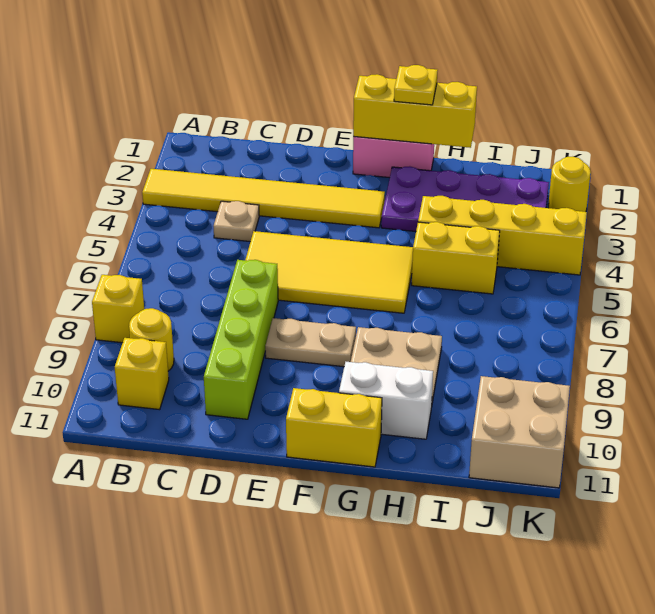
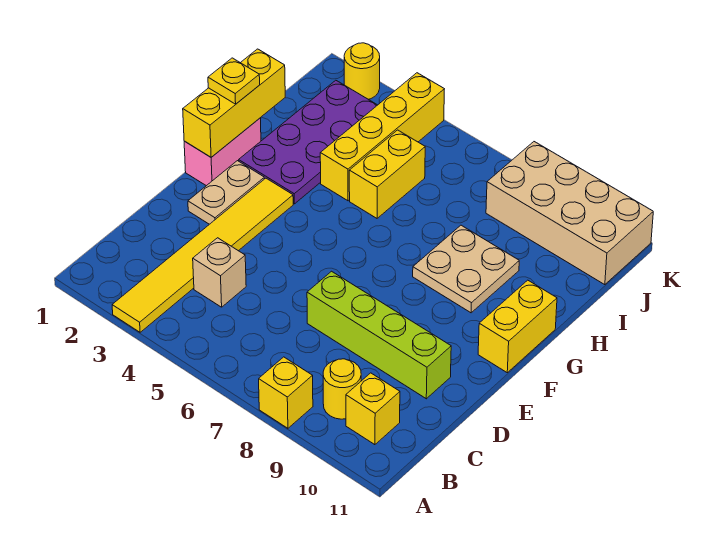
tan plate C4 level 1 -> tan brick C4 level 1
yellow tile D5:G6 level 1 -> none
tan plate E8:F8 level 1 -> tan plate E2:F2 level 1
white brick G10:H10 level 1 -> none
tan brick J10:K11 level 1 -> tan brick J8:K11 level 1

